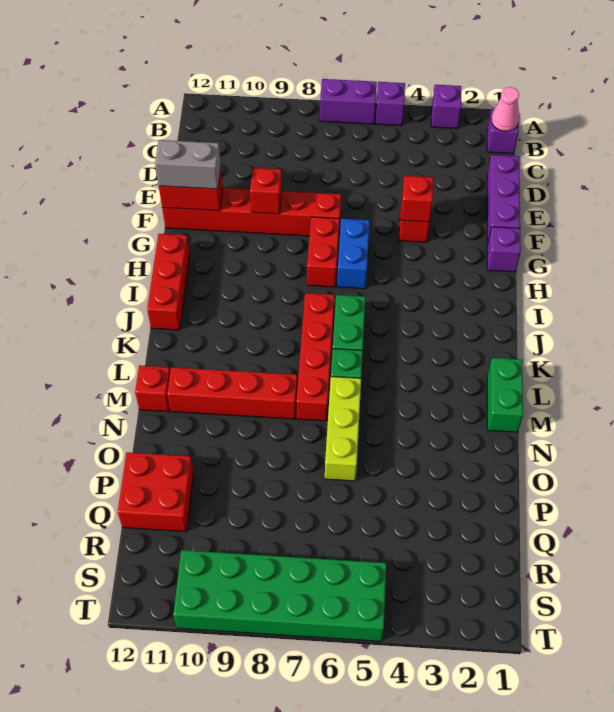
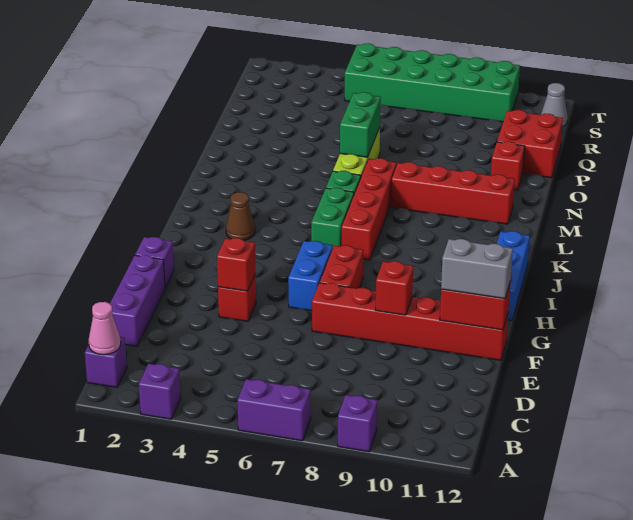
purple brick A5 level 1 -> purple brick A9 level 1
red brick H12:J12 level 1 -> blue brick H12:J12 level 1
none -> brown cone J3 level 1
green brick L1:M1 level 1 -> green brick N6:O6 level 2
red brick M12 level 1 -> red brick O11 level 1
none -> grey cone S12 level 1

